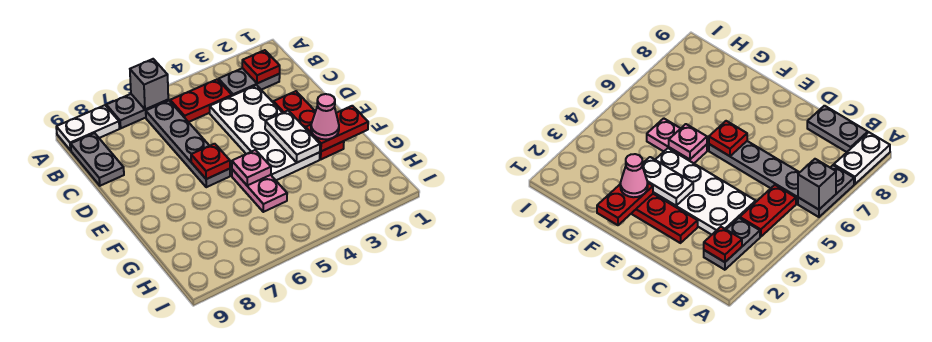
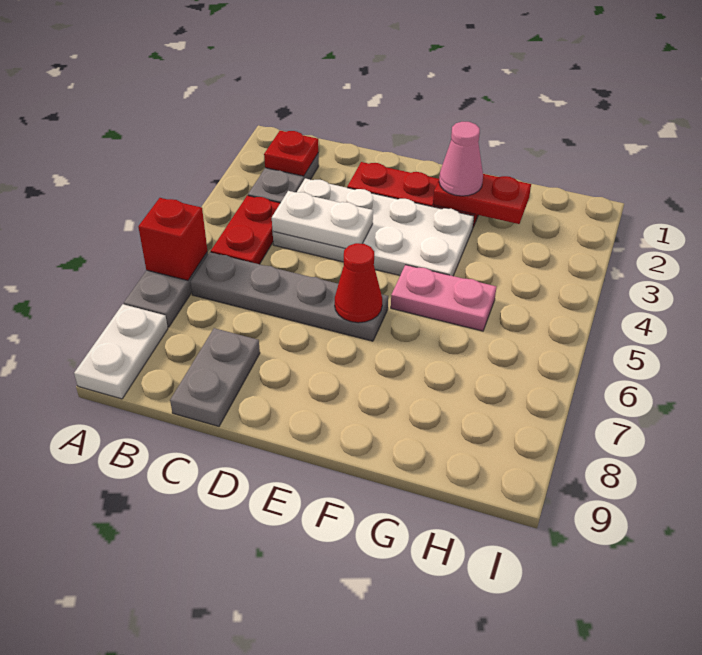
grey brick A6 level 2 -> red brick A6 level 2
grey plate B9:C9 level 1 -> grey plate C8:C9 level 1
white plate E3:F3 level 2 -> white plate C4:D4 level 2
red plate E6 level 2 -> red cone E6 level 2
red plate F1:F2 level 2 -> red plate F2:G2 level 2
pink plate F5 level 2 -> none

